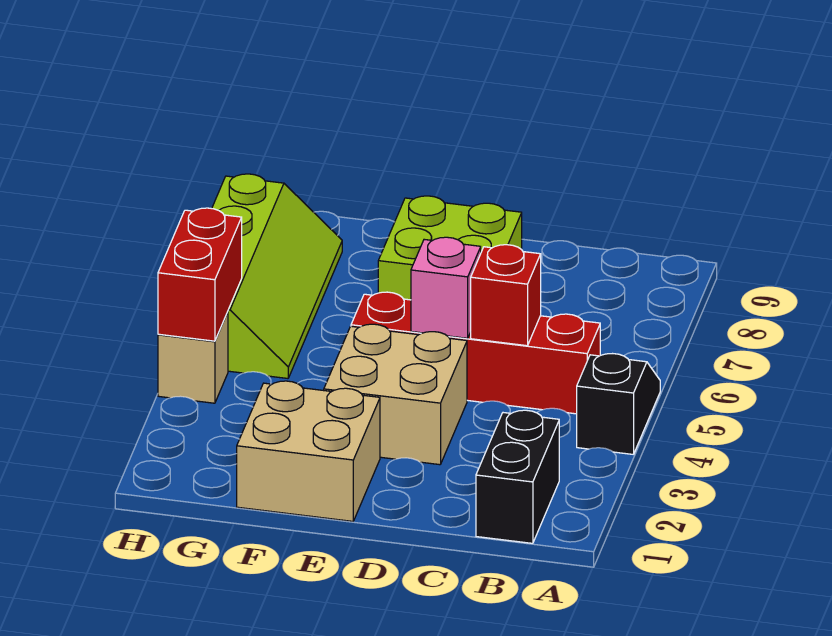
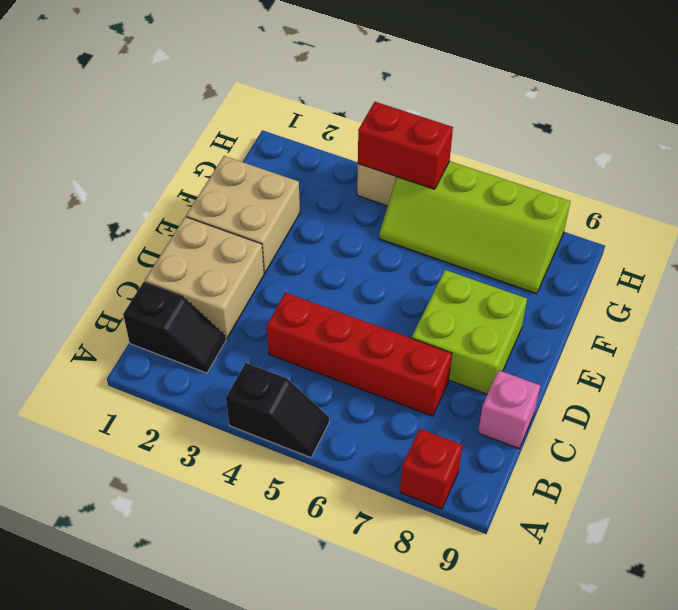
black brick B1:B2 level 1 -> black slope B1:B2 level 1 top 1
red brick B5:E5 level 1 -> red brick C4:C7 level 1
red brick C5 level 2 -> red brick A8 level 1
tan brick D3:E4 level 1 -> tan brick C1:D2 level 1
pink brick D5 level 2 -> pink brick C9 level 1

